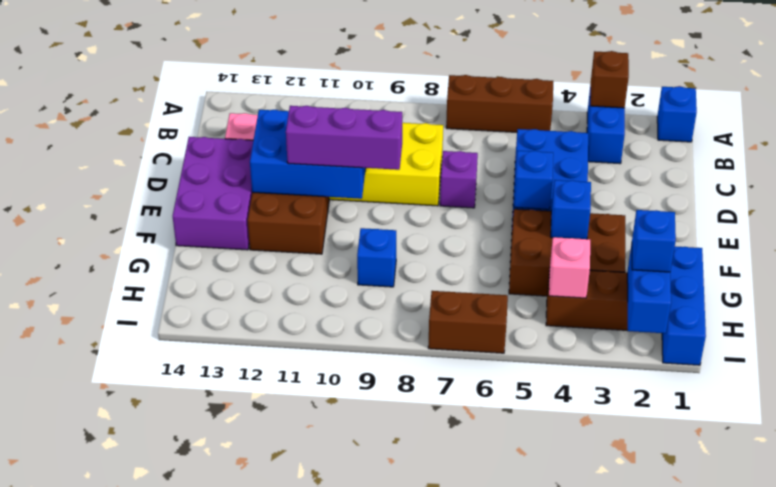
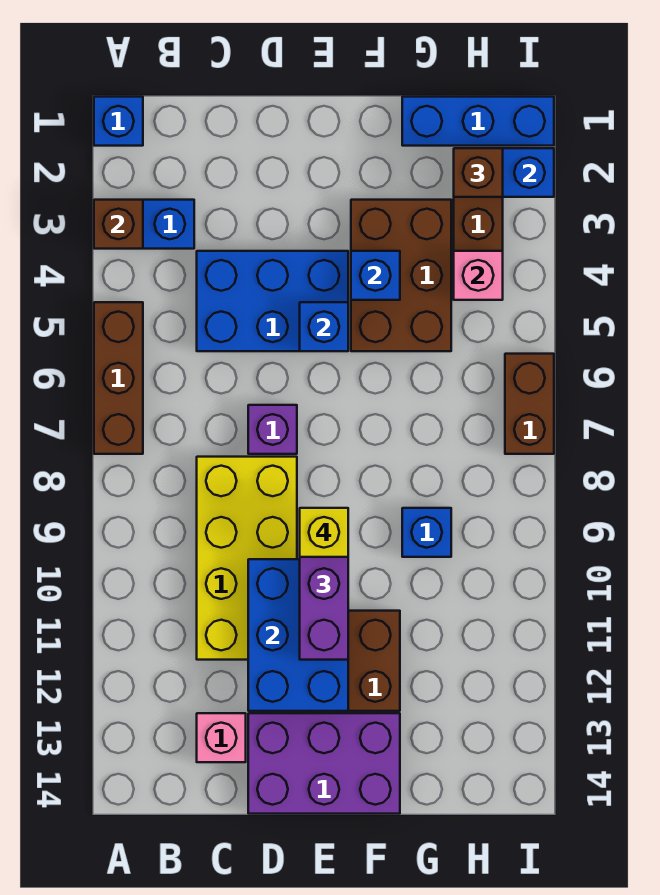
none -> yellow brick E9 level 4
blue brick H2 level 3 -> brown brick H2 level 3

